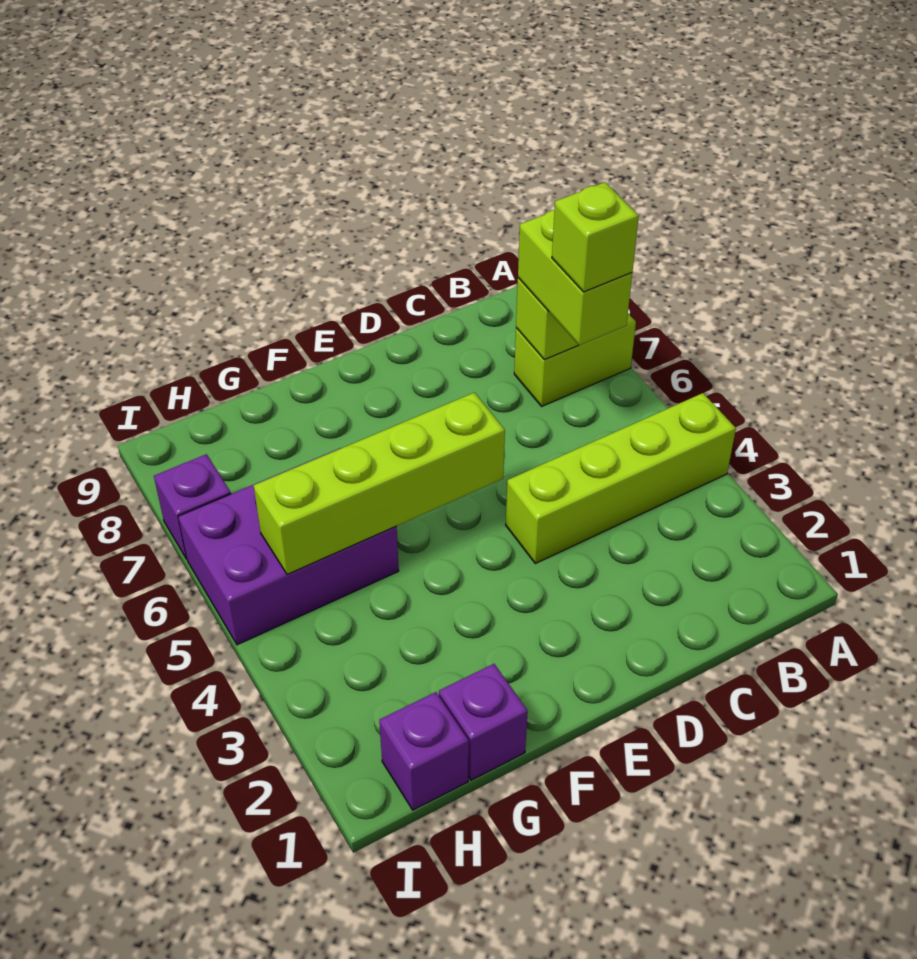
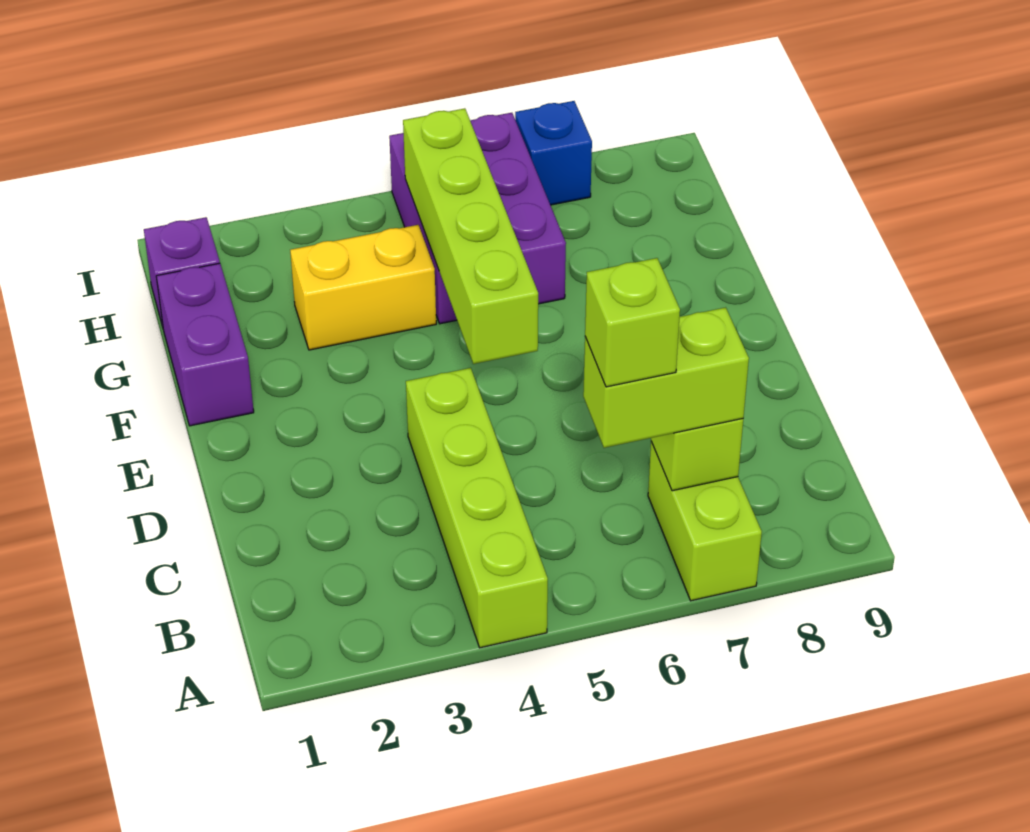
purple brick G1 level 1 -> purple brick F1:G1 level 1
none -> yellow brick G3:G4 level 1
purple brick I7 level 1 -> blue brick I7 level 1

